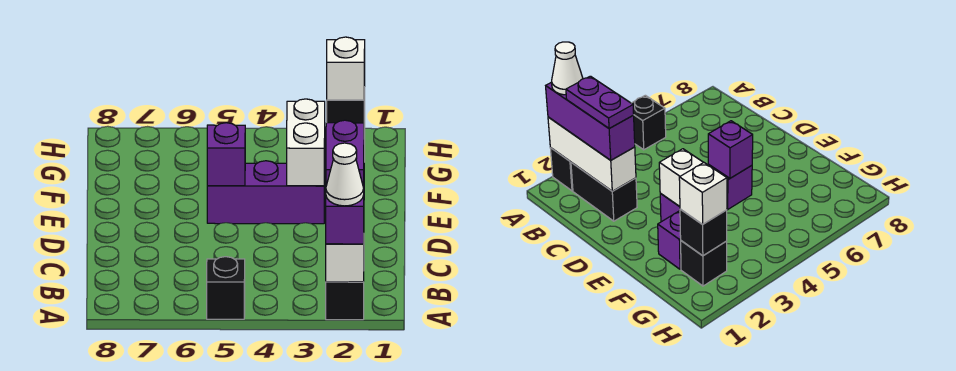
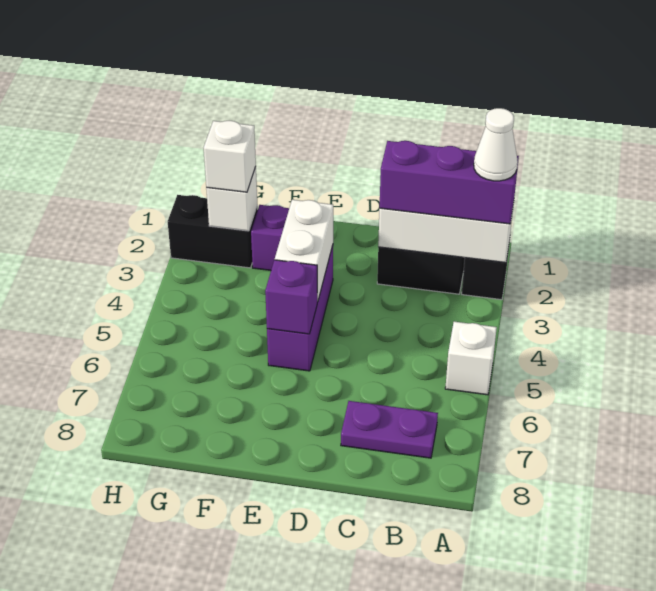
black brick A5 level 1 -> white brick A5 level 1
purple plate B2:C2 level 4 -> purple plate B7:C7 level 1
white brick E3:F3 level 2 -> white brick E3:E4 level 2
black brick G2 level 1 -> black brick G2:H2 level 1
black brick G2 level 2 -> white brick G2 level 2

